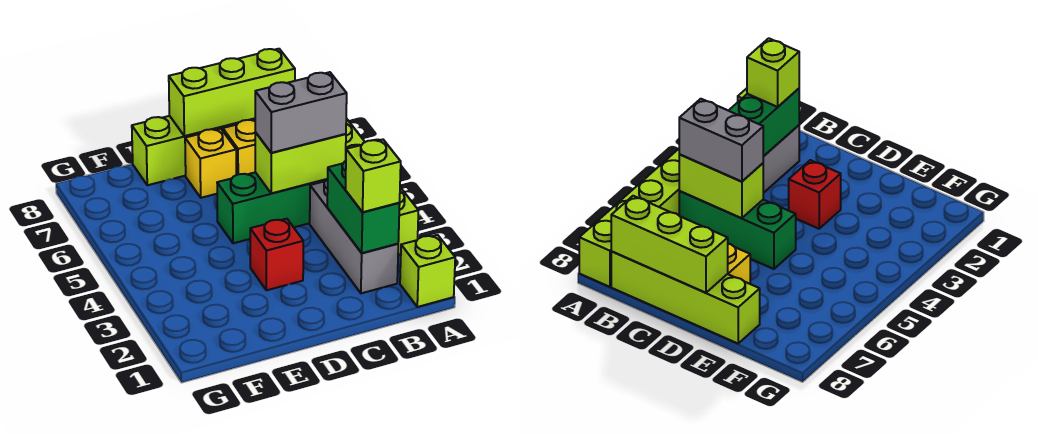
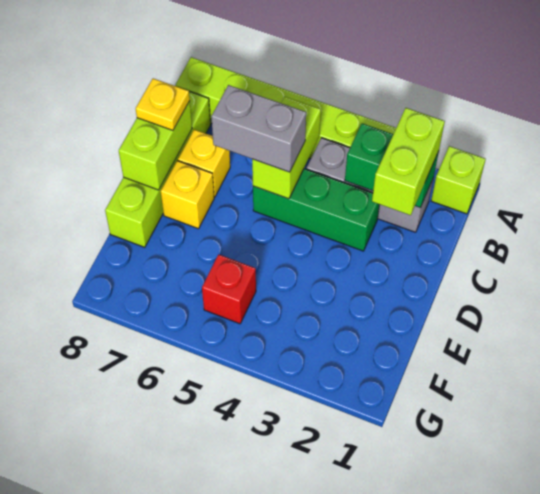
lime brick B2 level 3 -> lime brick B2:C2 level 3
green brick B5:D5 level 1 -> green brick C3:C5 level 1
grey brick B5:C5 level 3 -> grey brick C5:C6 level 3
lime brick B8:D8 level 2 -> lime brick C8:D8 level 2
none -> yellow plate C8 level 3
red brick D3 level 1 -> red brick F5 level 1

